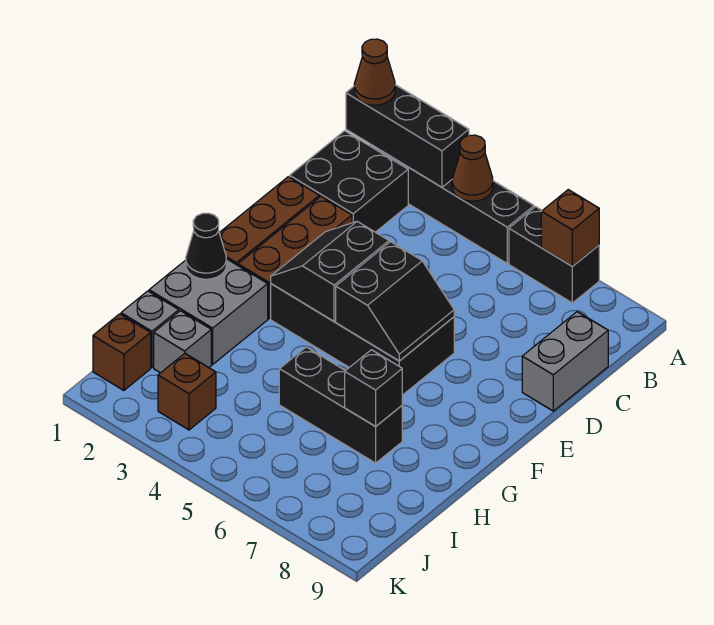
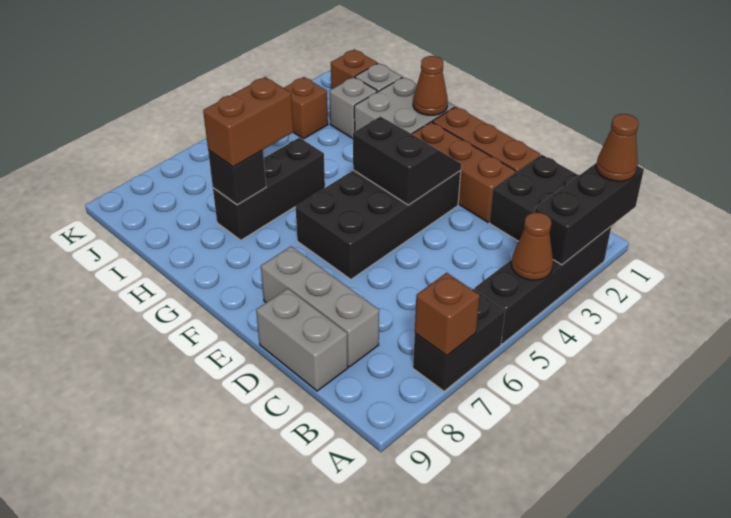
none -> grey brick C8:E8 level 1
black slope E5:F6 level 2 top 5 -> none
black cone G1 level 2 -> brown cone G1 level 2
none -> brown brick H6:H7 level 3

